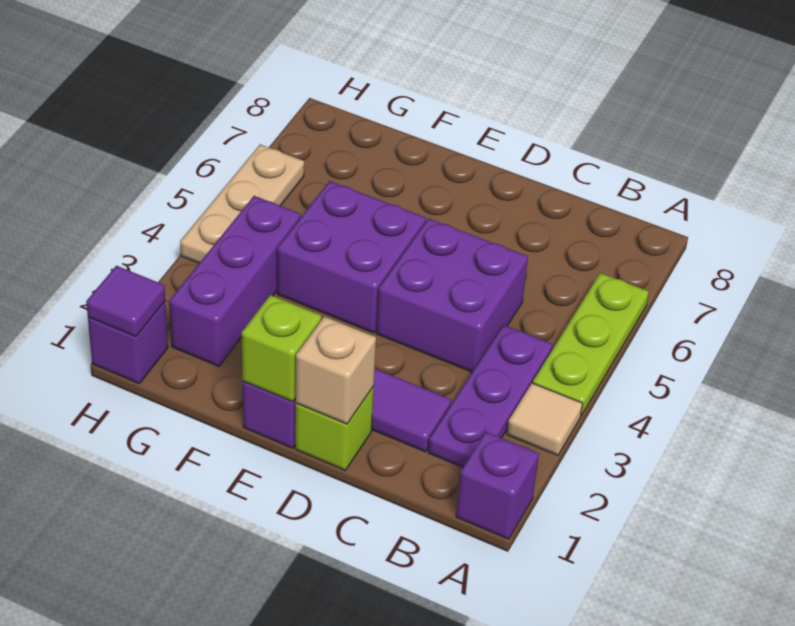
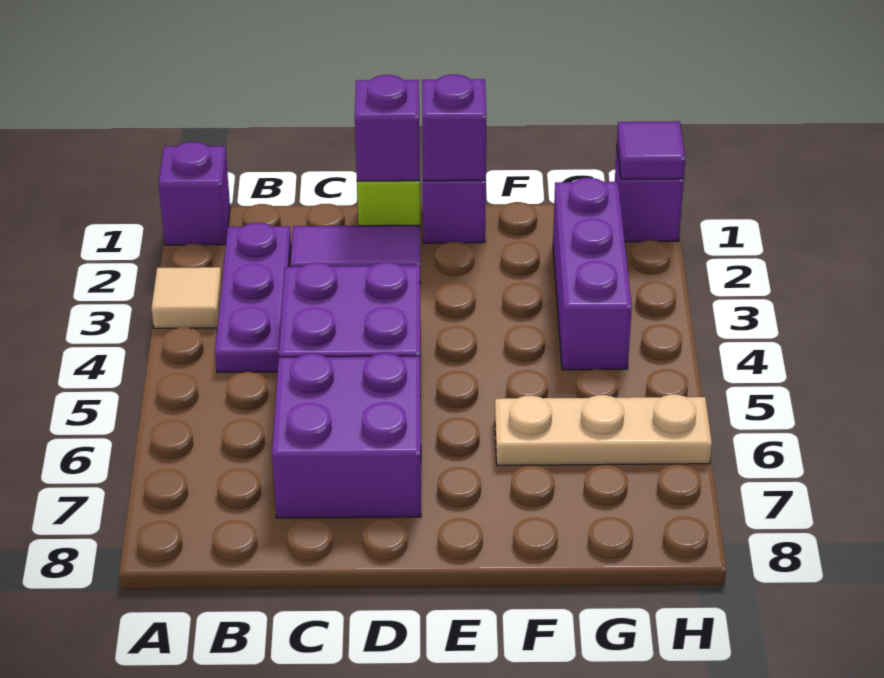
lime plate A4:A6 level 1 -> none
tan brick D1 level 2 -> purple brick D1 level 2
lime brick E1 level 2 -> purple brick E1 level 2
purple brick E4:F5 level 1 -> purple brick C6:D7 level 1
tan plate H4:H6 level 1 -> tan plate F6:H6 level 1

